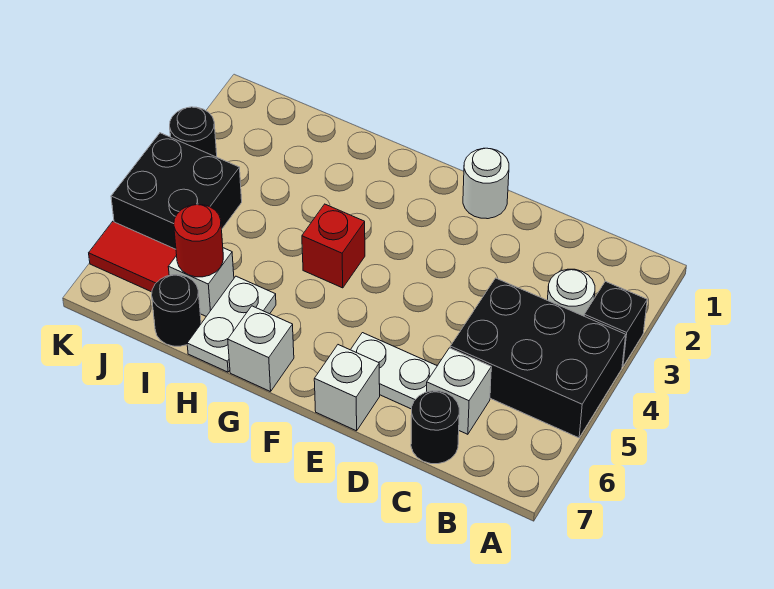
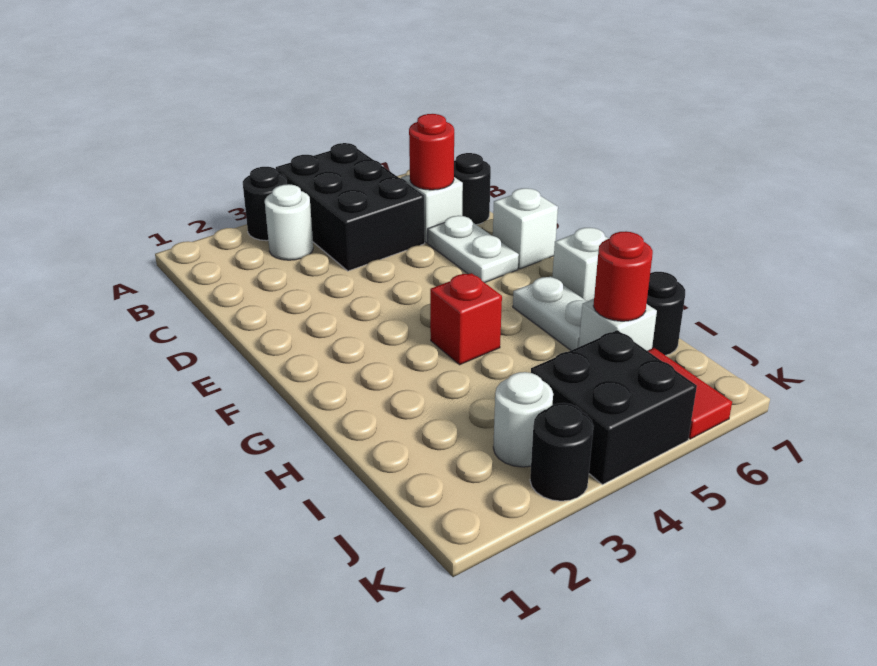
black brick A3 level 1 -> black round brick A3 level 1
none -> red round brick C6 level 2
white round brick E1 level 1 -> white round brick J3 level 1
white plate H6:H7 level 1 -> white plate G6:H6 level 1

